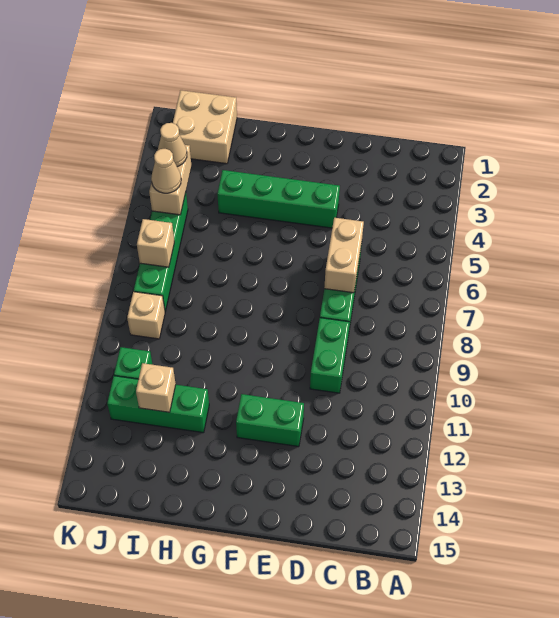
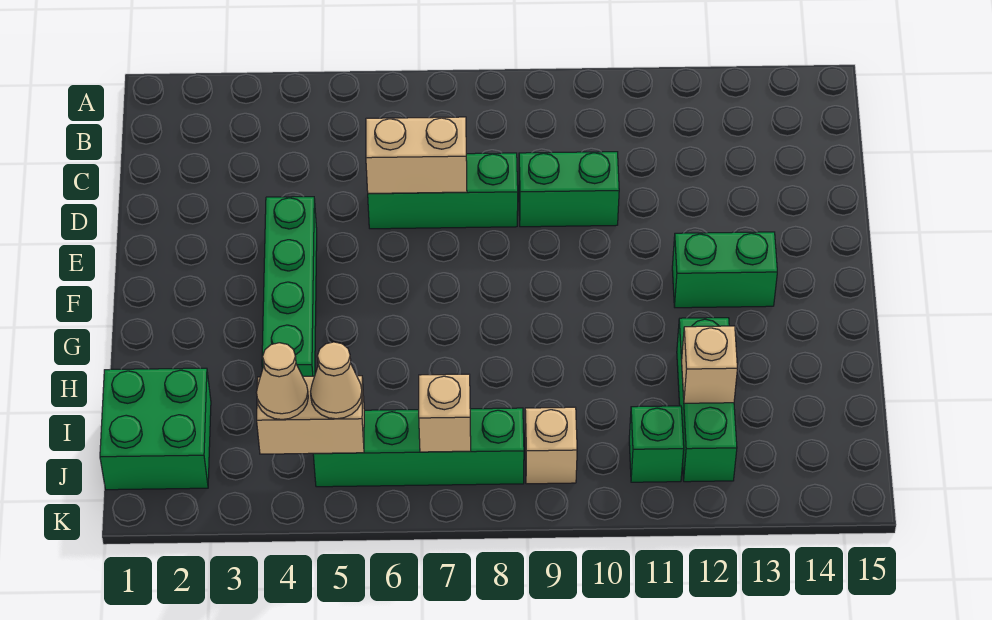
green brick E12:F12 level 1 -> green brick F12:F13 level 1
tan brick I1:J2 level 1 -> green brick I1:J2 level 1

